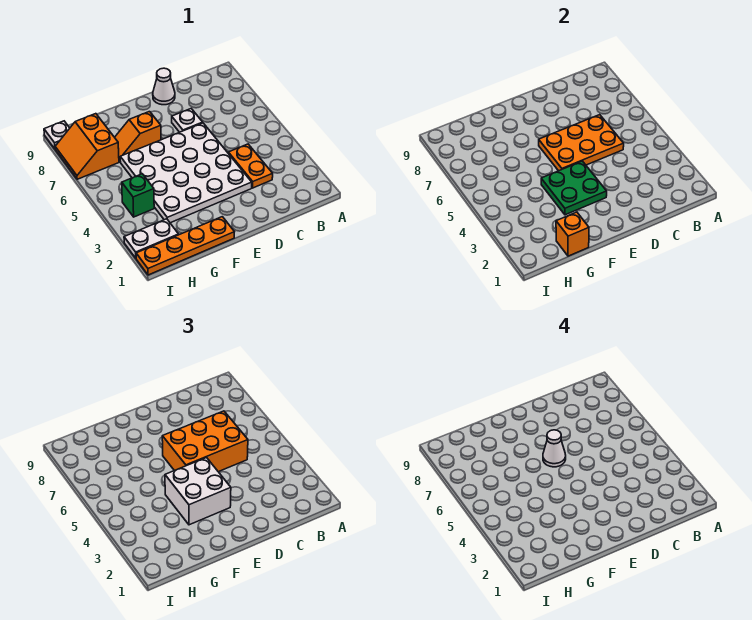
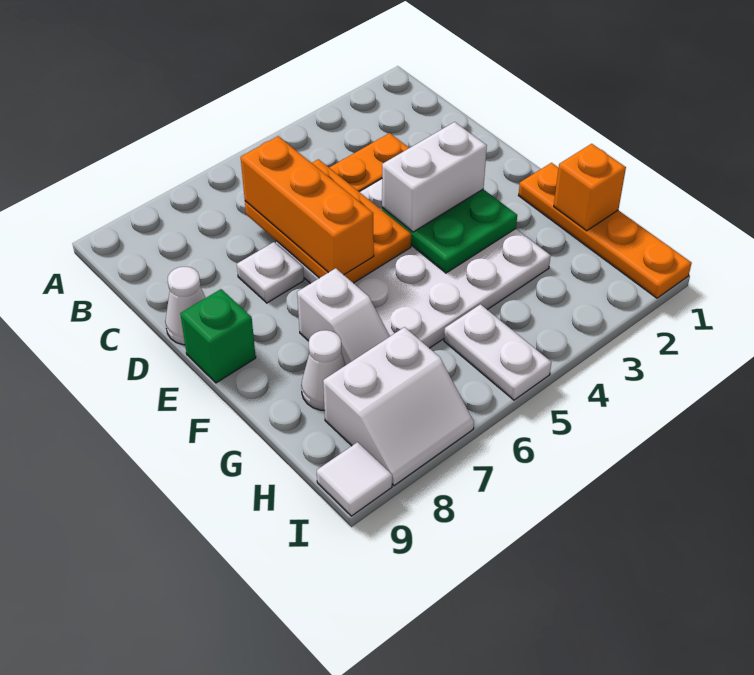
orange brick C5:E6 level 3 -> orange brick C6:E6 level 3
white brick E3:F4 level 3 -> white brick E3:E4 level 3
white cone E6 level 4 -> white cone G8 level 1
orange slope F7:G7 level 1 top F -> white slope F7:G7 level 1 top F
white plate H2:I2 level 1 -> white plate H5:I5 level 1
green brick H4 level 1 -> green brick E9 level 1
orange slope H7:I8 level 1 top H -> white slope H7:I8 level 1 top H
white plate I9 level 1 -> white tile I9 level 1

